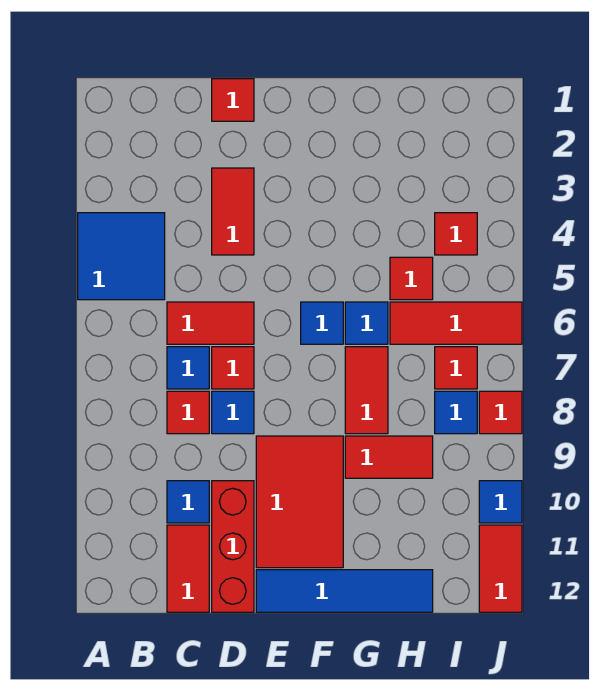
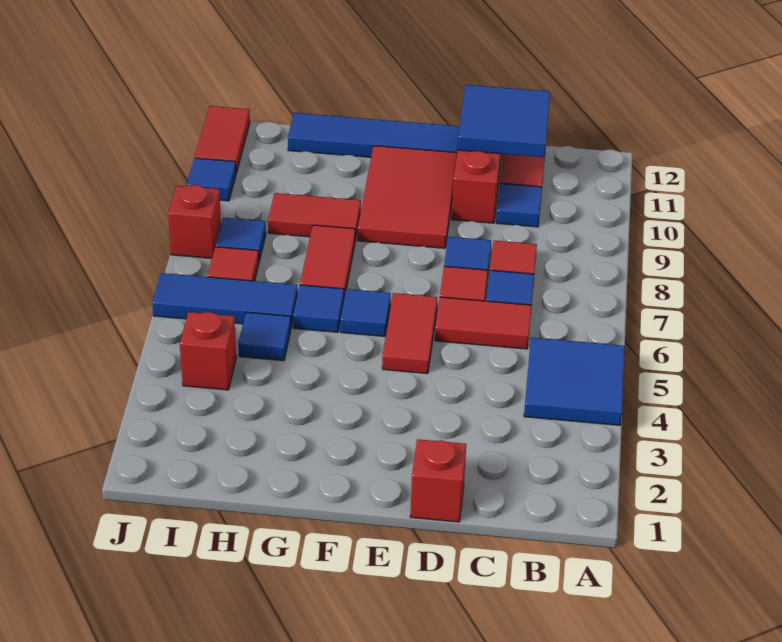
none -> blue tile C11:D12 level 2
red tile D1 level 1 -> red brick D1 level 1
red tile D3:D4 level 1 -> red tile E5:E6 level 1
red tile H5 level 1 -> blue tile H5 level 1
red tile H6:J6 level 1 -> blue tile H6:J6 level 1
red tile I4 level 1 -> red brick I4 level 1
red tile J8 level 1 -> red brick J8 level 1

